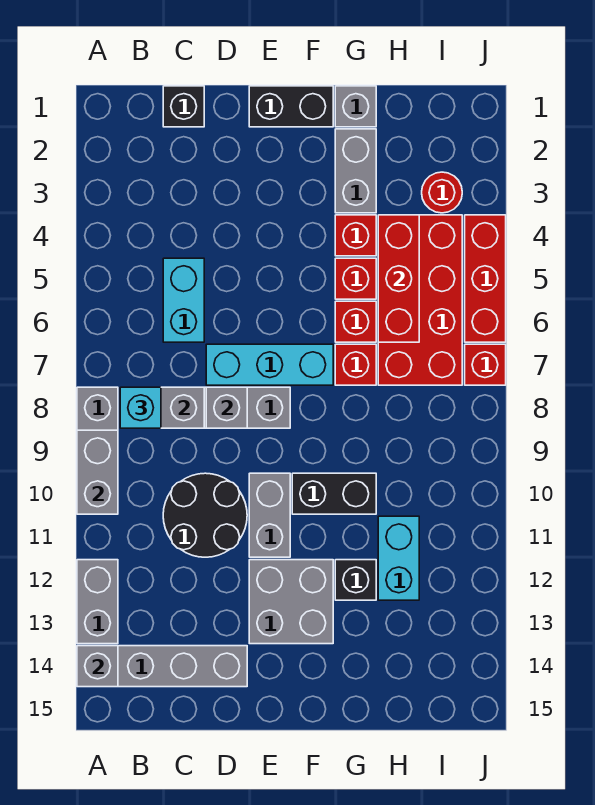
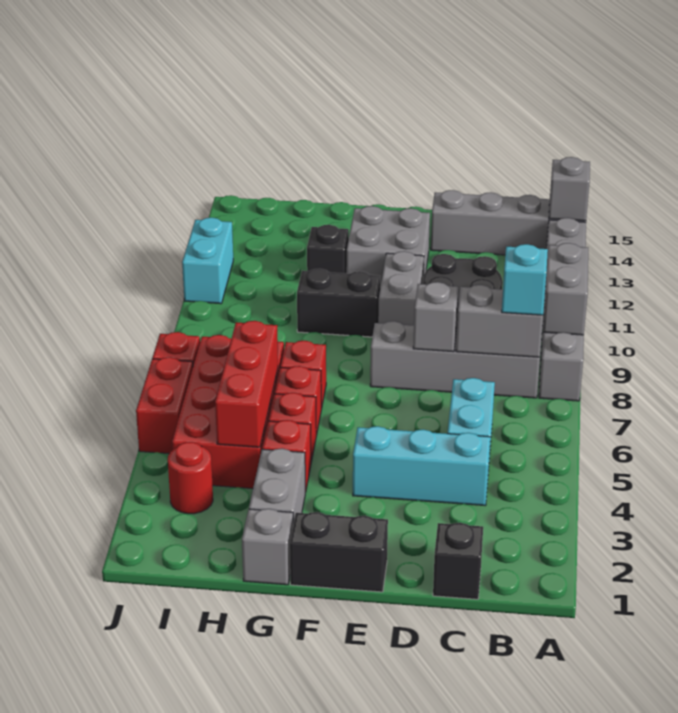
cyan brick D7:F7 level 1 -> cyan brick C4:E4 level 1
cyan brick H11:H12 level 1 -> cyan brick J11:J12 level 1
red brick J4:J6 level 1 -> red brick J5:J6 level 1

